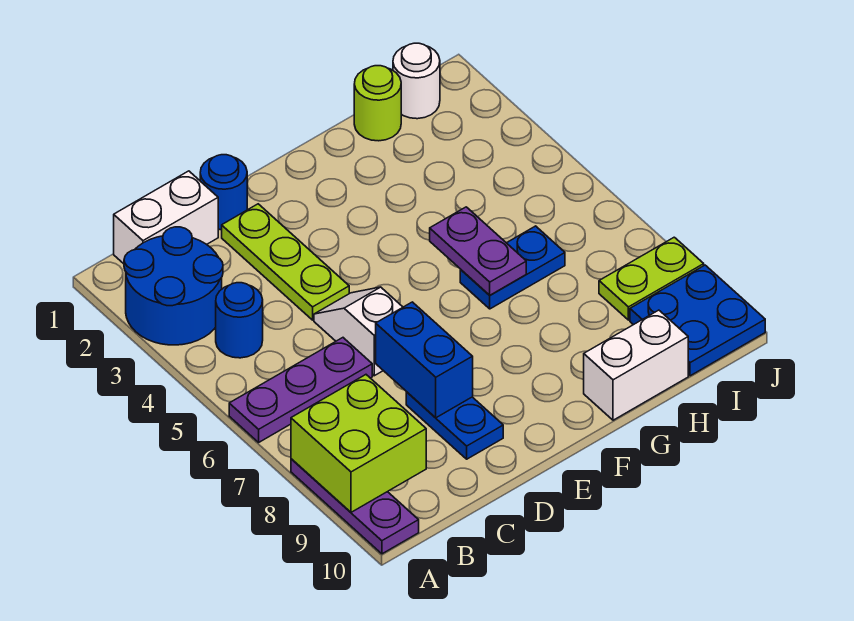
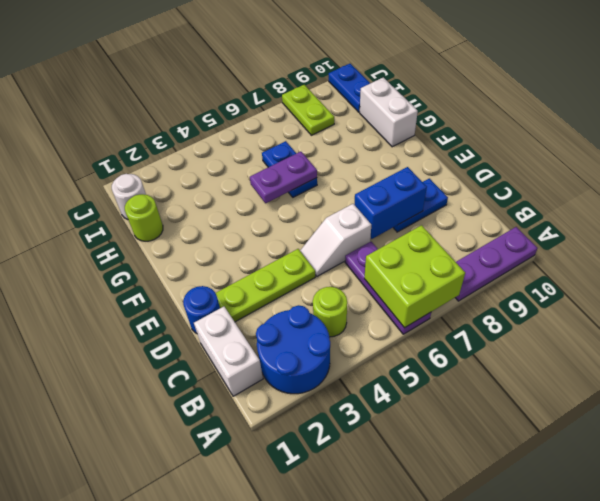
lime brick A8:B9 level 2 -> lime brick A6:B7 level 2
blue round brick B4 level 1 -> lime round brick B4 level 1
blue plate I9:J10 level 1 -> blue plate I10:J10 level 1

